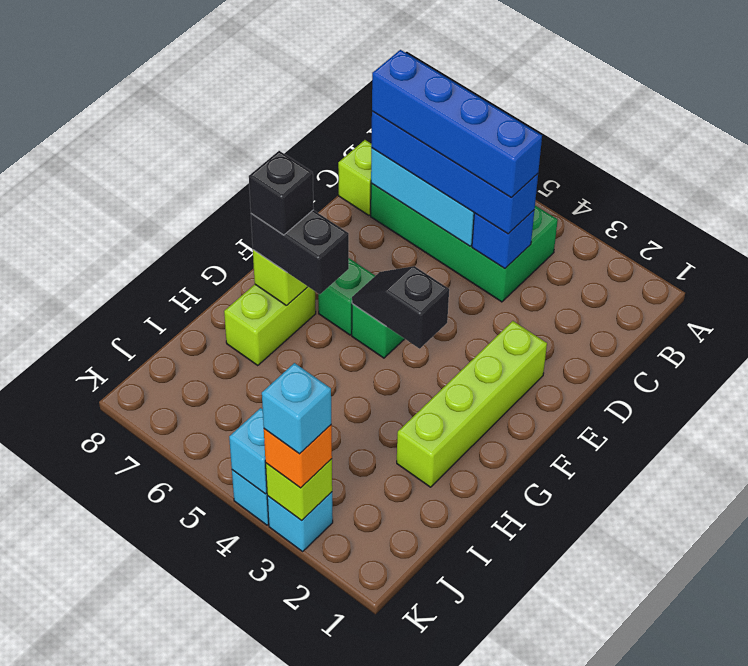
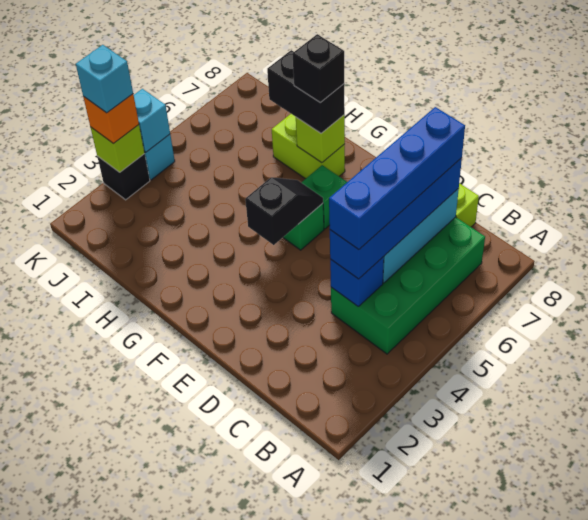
lime brick E2:H2 level 1 -> none
black brick G6:G7 level 3 -> black brick G7:H7 level 3
cyan brick K3 level 1 -> black brick K3 level 1

